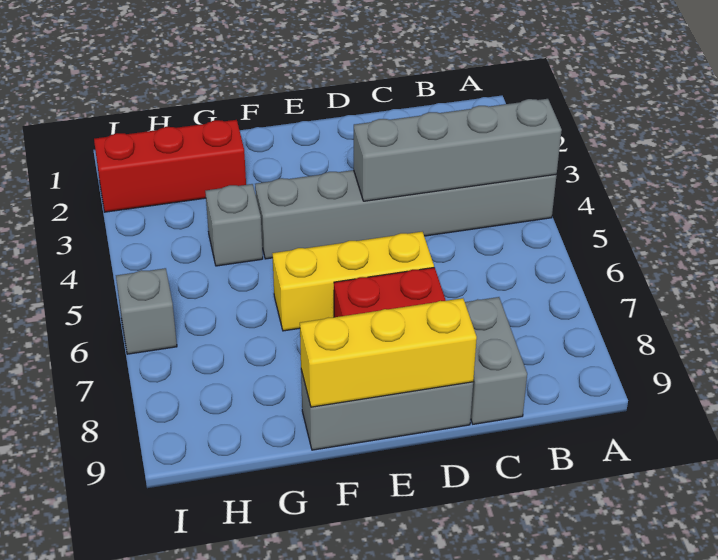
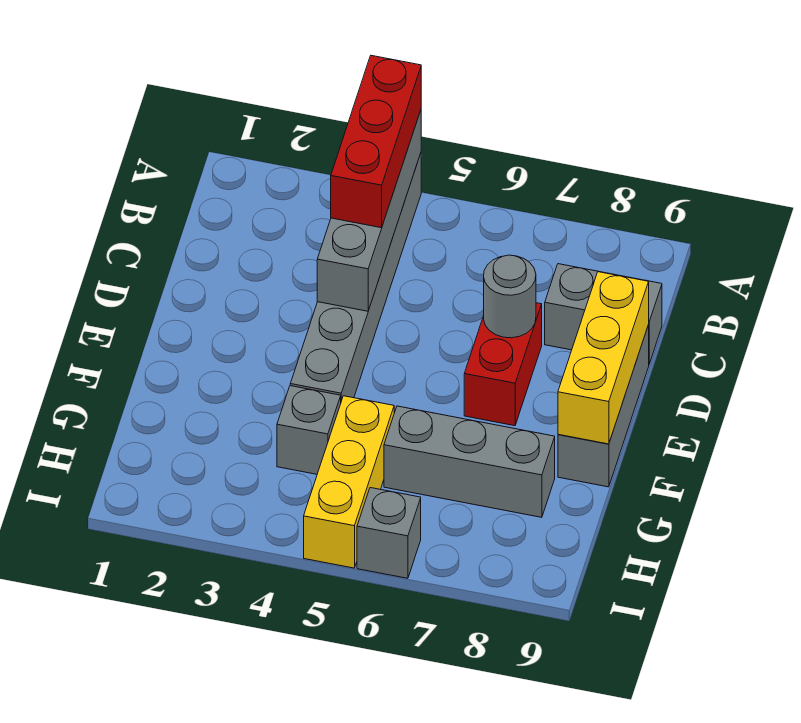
yellow brick D6:F6 level 1 -> yellow brick G5:I5 level 1
none -> grey round brick D7 level 2
red brick G2:I2 level 1 -> red brick A4:C4 level 3
none -> grey brick G6:G8 level 1

